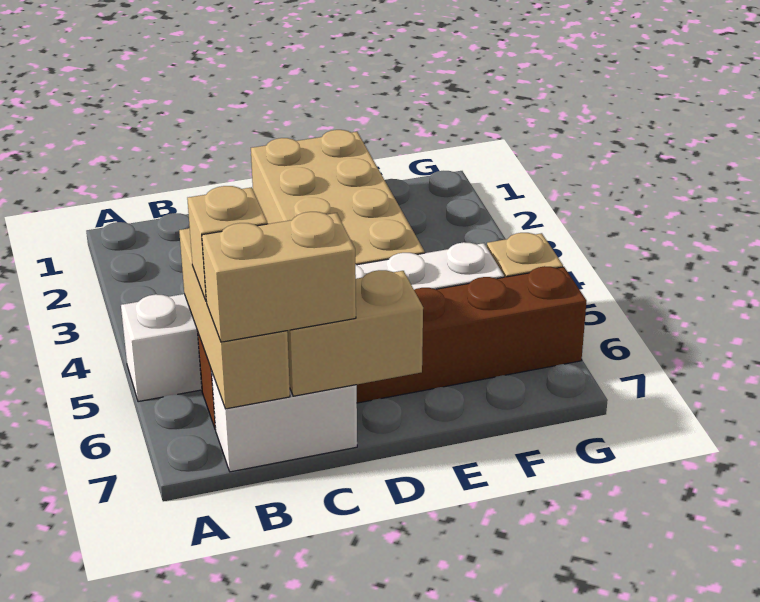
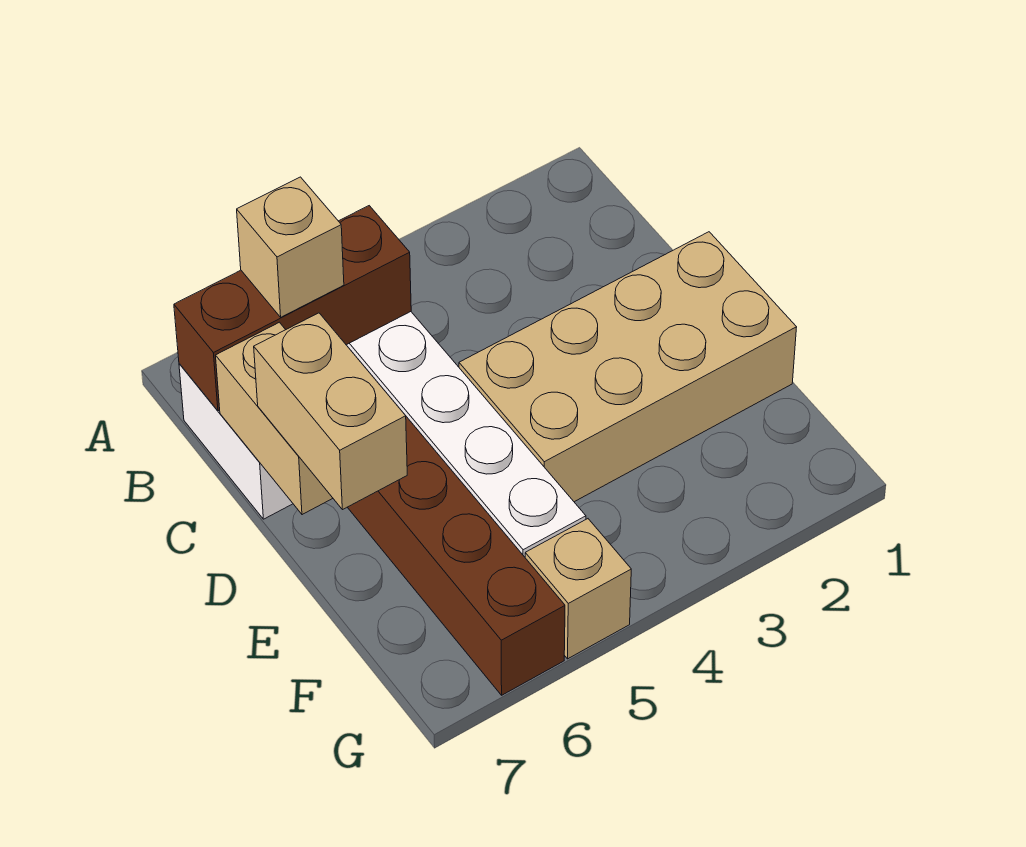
tan brick B5:B7 level 2 -> brown brick B5:B7 level 2
tan brick B7:C7 level 3 -> tan brick D7:E7 level 3

